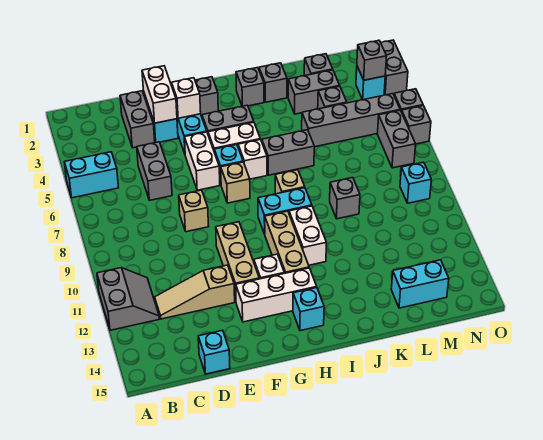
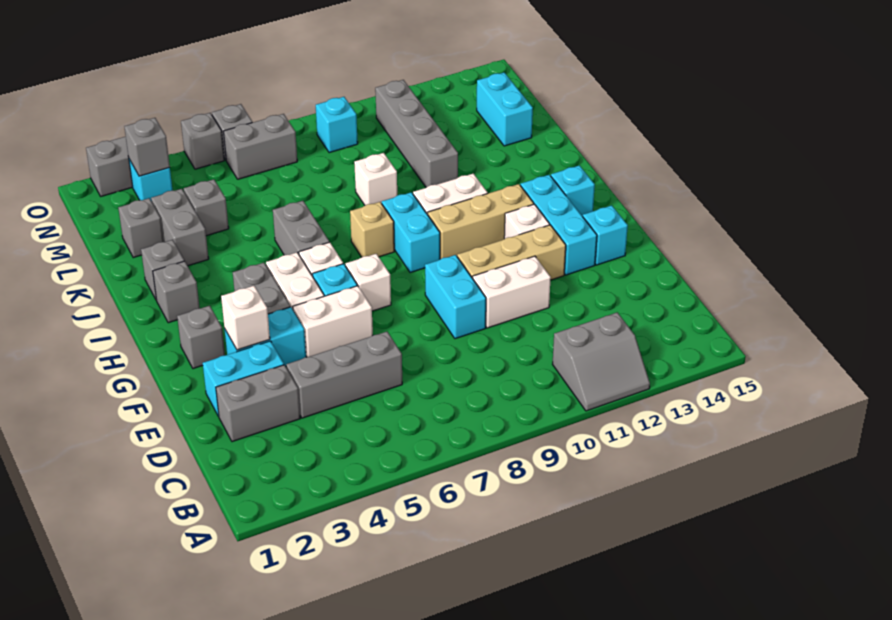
cyan brick A5:B5 level 1 -> cyan brick E9:F9 level 1
grey slope A11:B12 level 1 top A -> grey slope A11:B12 level 1 top B
tan slope C12:E12 level 1 top E -> none
grey brick D5:D6 level 1 -> grey brick D4:D6 level 1
cyan brick D15 level 1 -> cyan brick F14 level 1
white brick E2:E3 level 2 -> white brick E10:E11 level 1
tan brick E8 level 1 -> none
white brick F13:H13 level 1 -> cyan brick F13:H13 level 1
tan brick G7 level 1 -> white brick G7 level 1
grey brick K5:N5 level 1 -> grey brick K11:N11 level 1
grey brick K9 level 1 -> white brick K9 level 1

